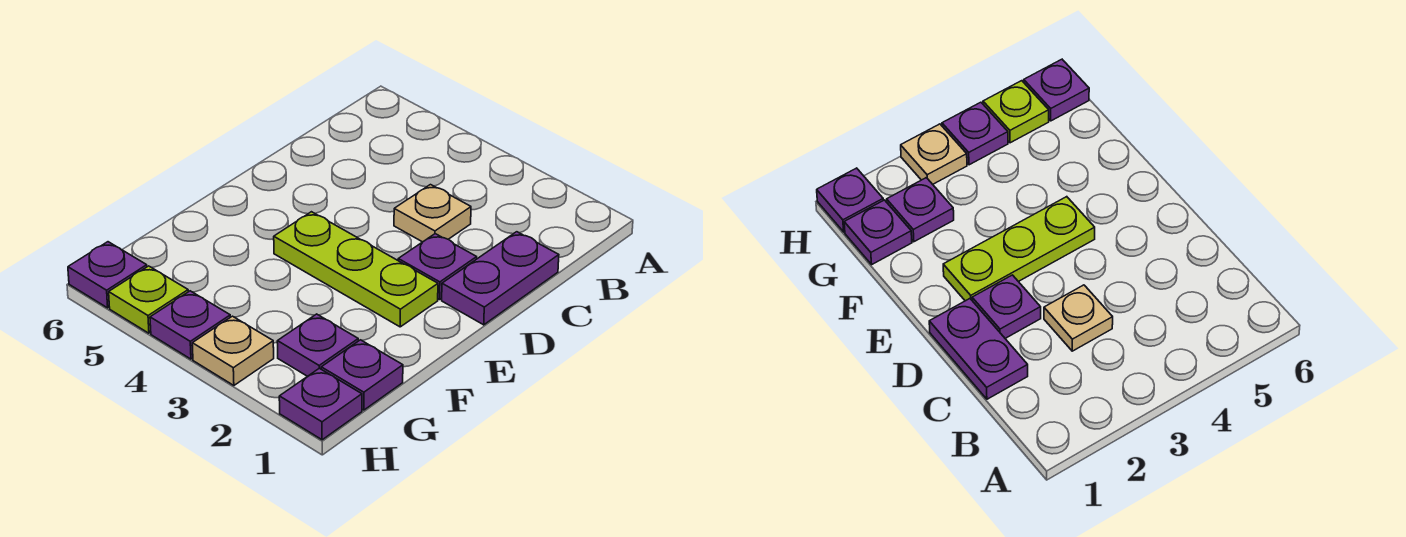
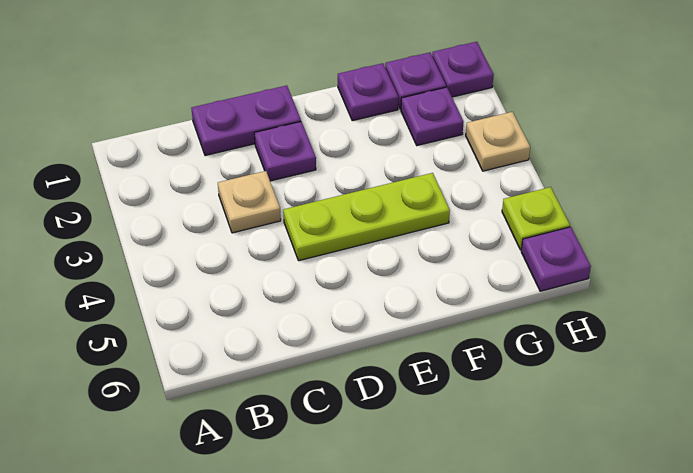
lime plate E2:E4 level 1 -> lime plate D4:F4 level 1
purple plate H4 level 1 -> purple plate F1 level 1

